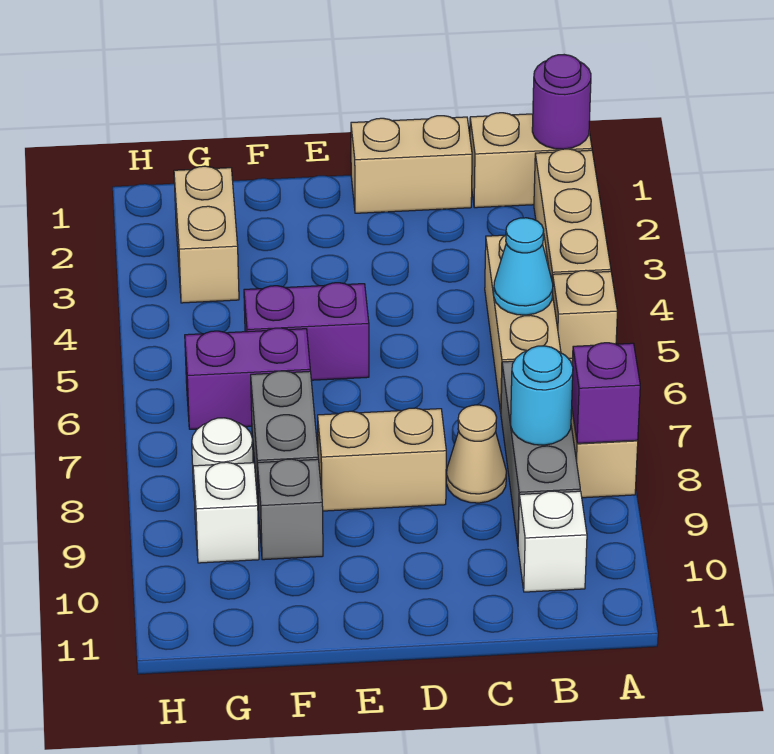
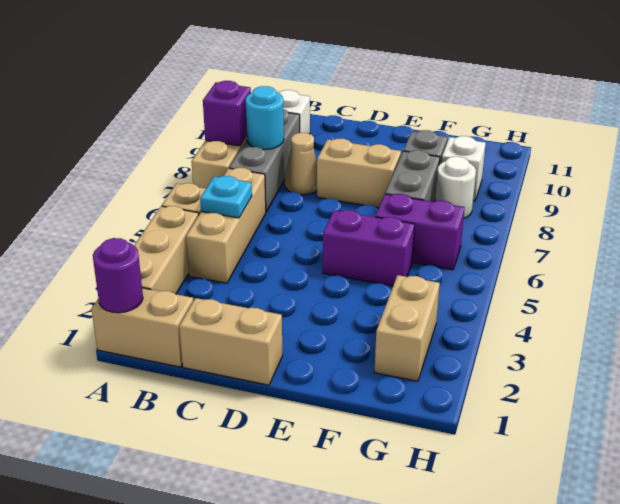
cyan cone B5 level 2 -> cyan plate B5 level 2

